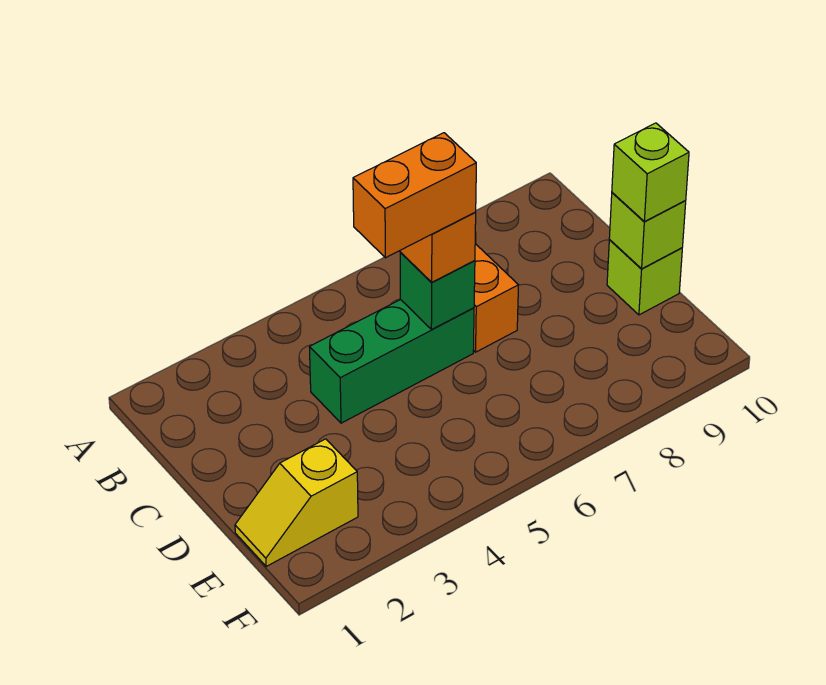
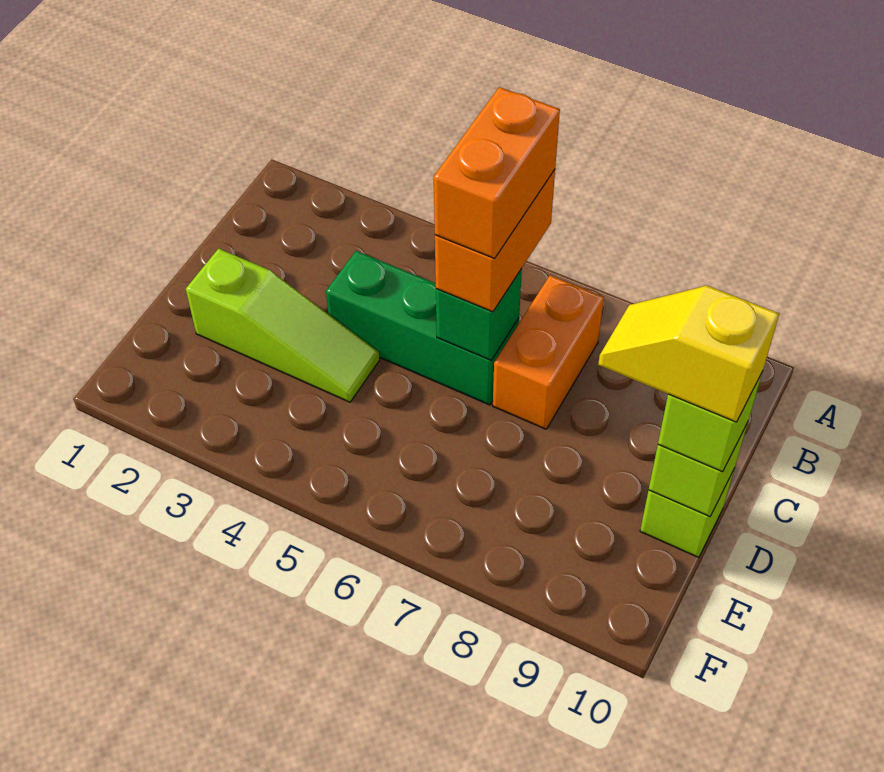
orange brick C5:C6 level 4 -> orange brick B6:C6 level 4
none -> lime slope D2:D4 level 1 top 2
yellow slope E1:E2 level 1 top 2 -> yellow slope D9:D10 level 4 top 10

